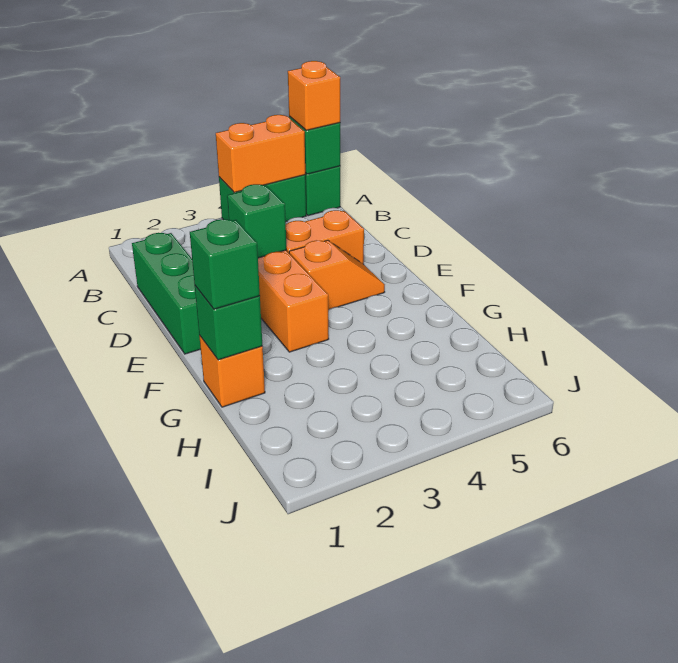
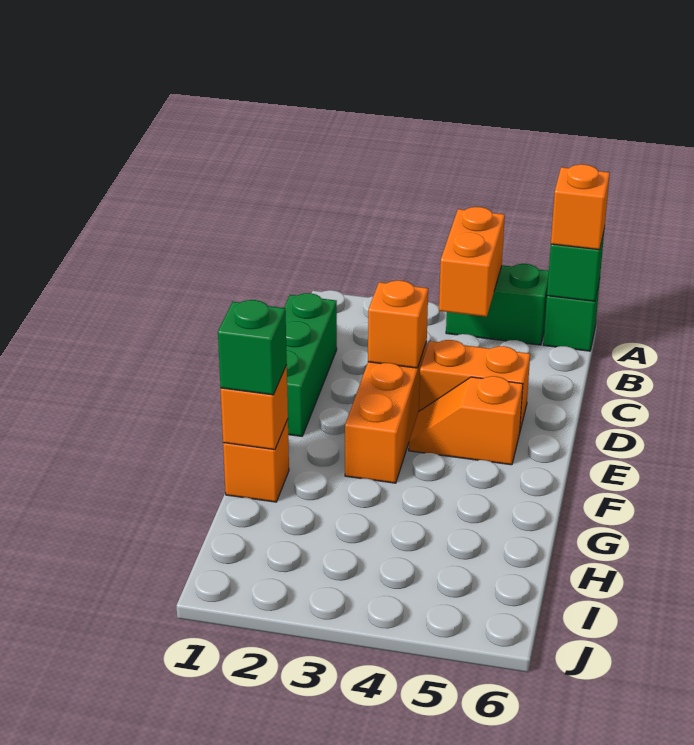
orange brick A4:A5 level 2 -> orange brick A4:B4 level 2
green brick D3 level 2 -> orange brick D3 level 2
orange slope E4:E5 level 1 top 4 -> orange slope E4:E5 level 1 top 5
green brick G1 level 2 -> orange brick G1 level 2

